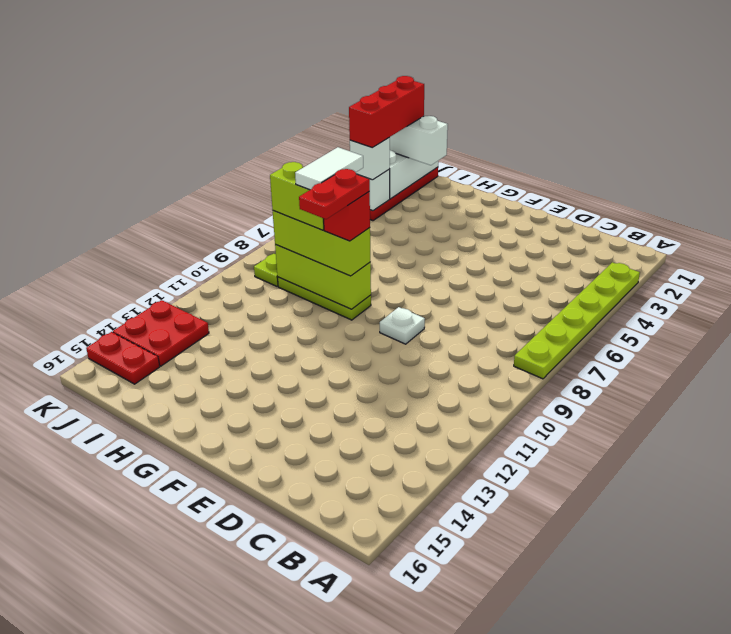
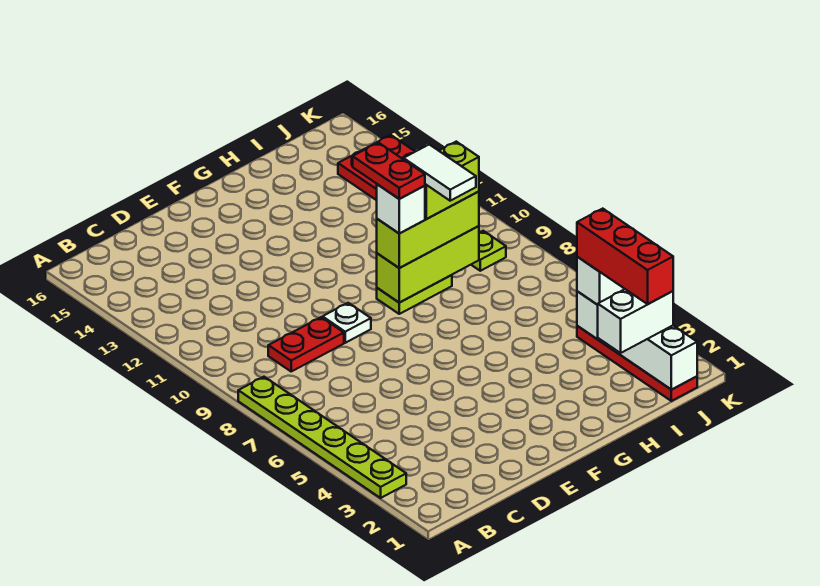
lime plate G9:I9 level 1 -> lime plate G9:H9 level 1
red brick G9 level 4 -> white brick G9 level 4
red plate J15:K15 level 1 -> red plate C9:D9 level 1

